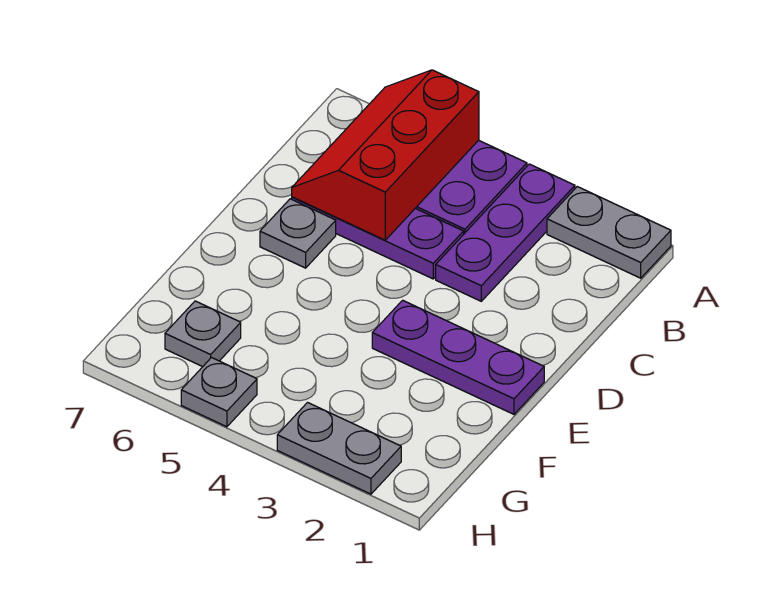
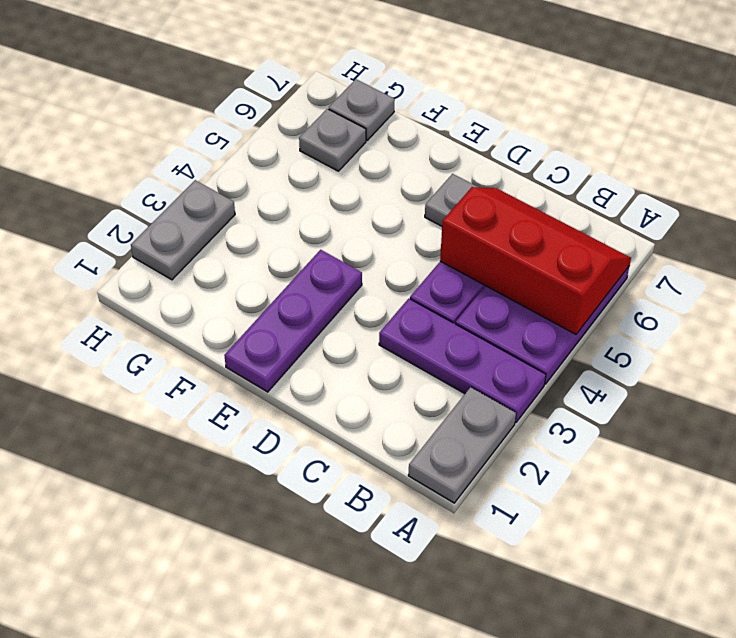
grey plate H5 level 1 -> grey plate G7 level 1

